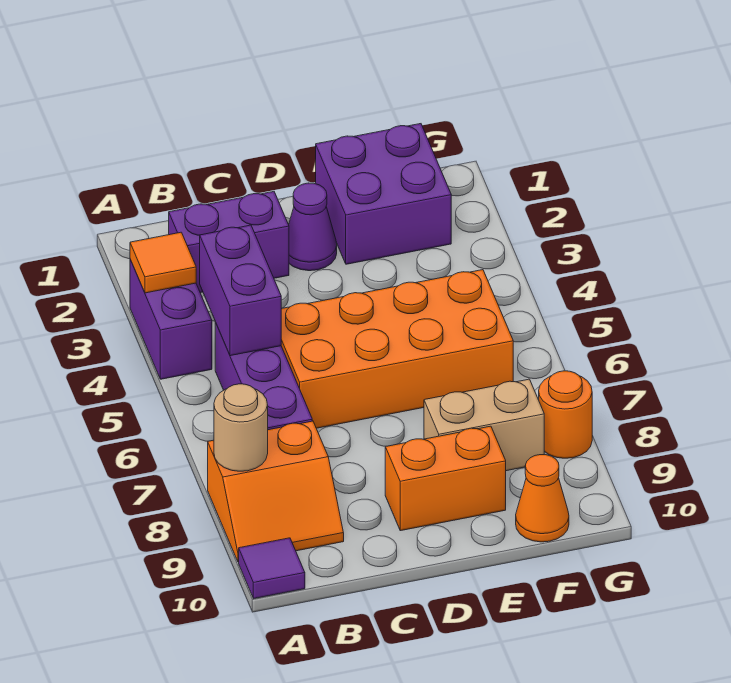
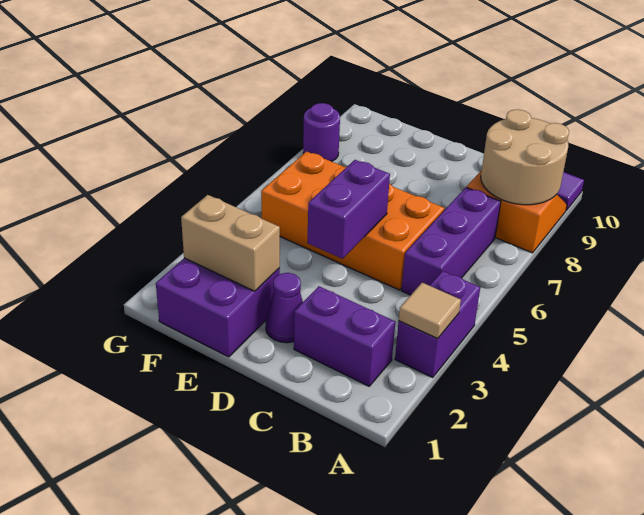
orange tile A3 level 2 -> tan tile A3 level 2
tan round brick A8 level 2 -> tan round brick A8:B9 level 2
purple brick B4:B5 level 2 -> purple brick D4:D5 level 2
orange brick D9:E9 level 1 -> none
tan brick E8:F8 level 1 -> tan brick E2:F2 level 2
orange cone F10 level 1 -> none
orange round brick G8 level 1 -> purple round brick G8 level 1

